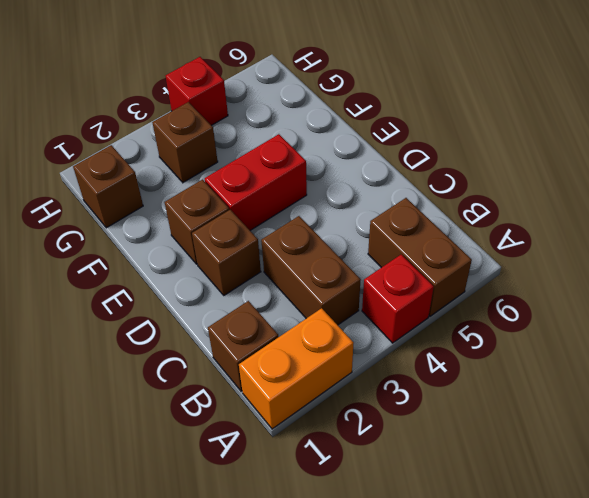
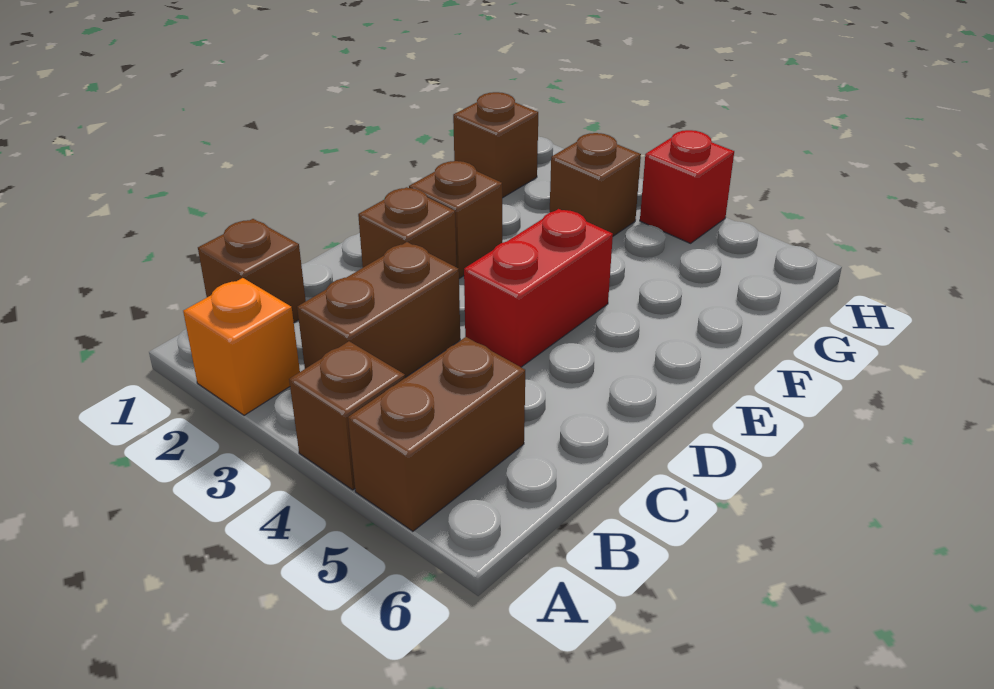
orange brick A1:A2 level 1 -> orange brick A2 level 1
red brick A4 level 1 -> brown brick A4 level 1
red brick E3:E4 level 1 -> red brick D4:E4 level 1

